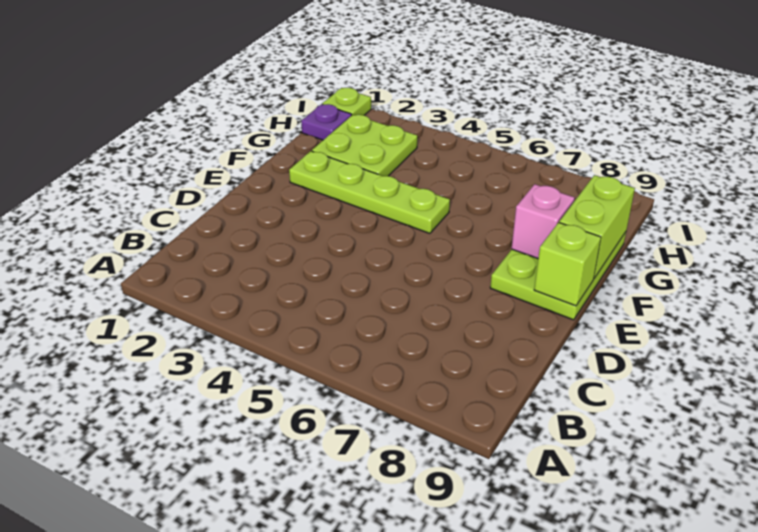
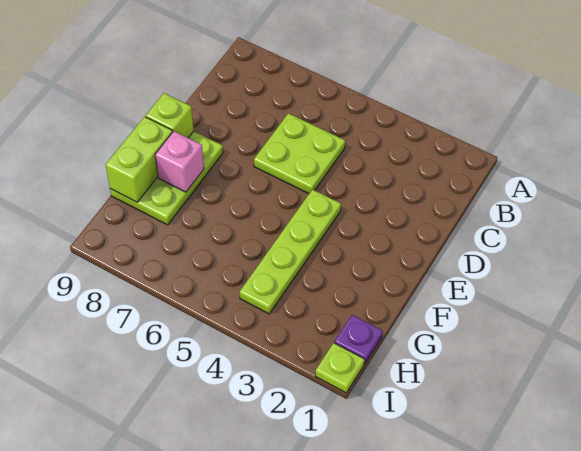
lime plate F2:F5 level 1 -> lime plate E4:H4 level 1
lime plate G2:H3 level 1 -> lime plate C5:D6 level 1

